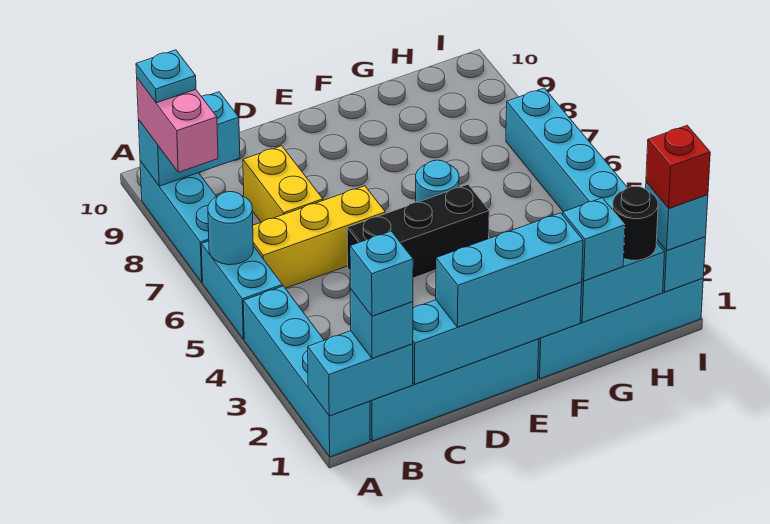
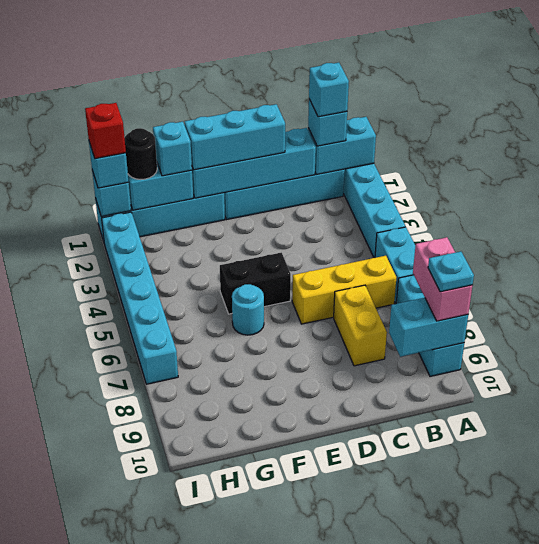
cyan round brick A6 level 2 -> none
black brick D5:F5 level 1 -> black brick E5:F5 level 1

